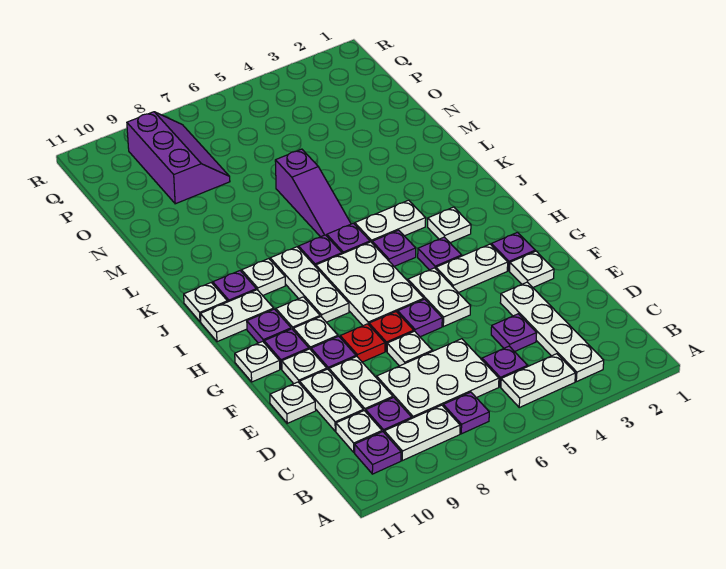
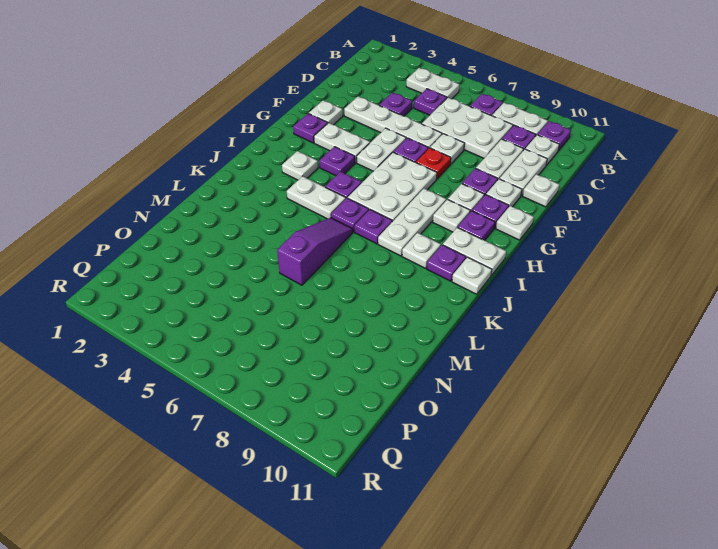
white plate B3:E3 level 1 -> white plate E3:E6 level 1
red plate F8 level 1 -> none
purple slope O8:Q9 level 1 top 9 -> none

